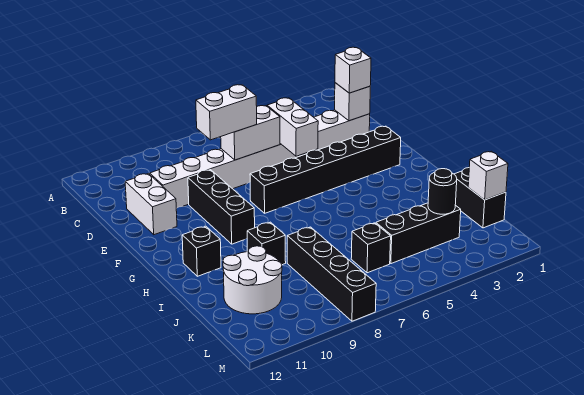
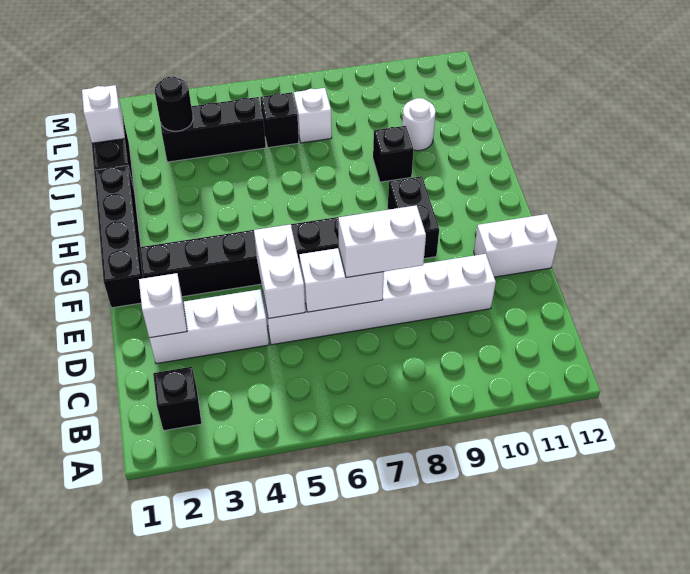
white brick D2 level 3 -> white brick K7 level 1
white brick D11:E11 level 1 -> white brick E11:E12 level 1
black brick E9:G9 level 1 -> black brick F9:G9 level 1
black brick H11 level 1 -> black brick B2 level 1
black brick J8:M8 level 1 -> black brick F1:I1 level 1
white round brick J10:K11 level 1 -> white round brick J10 level 1

